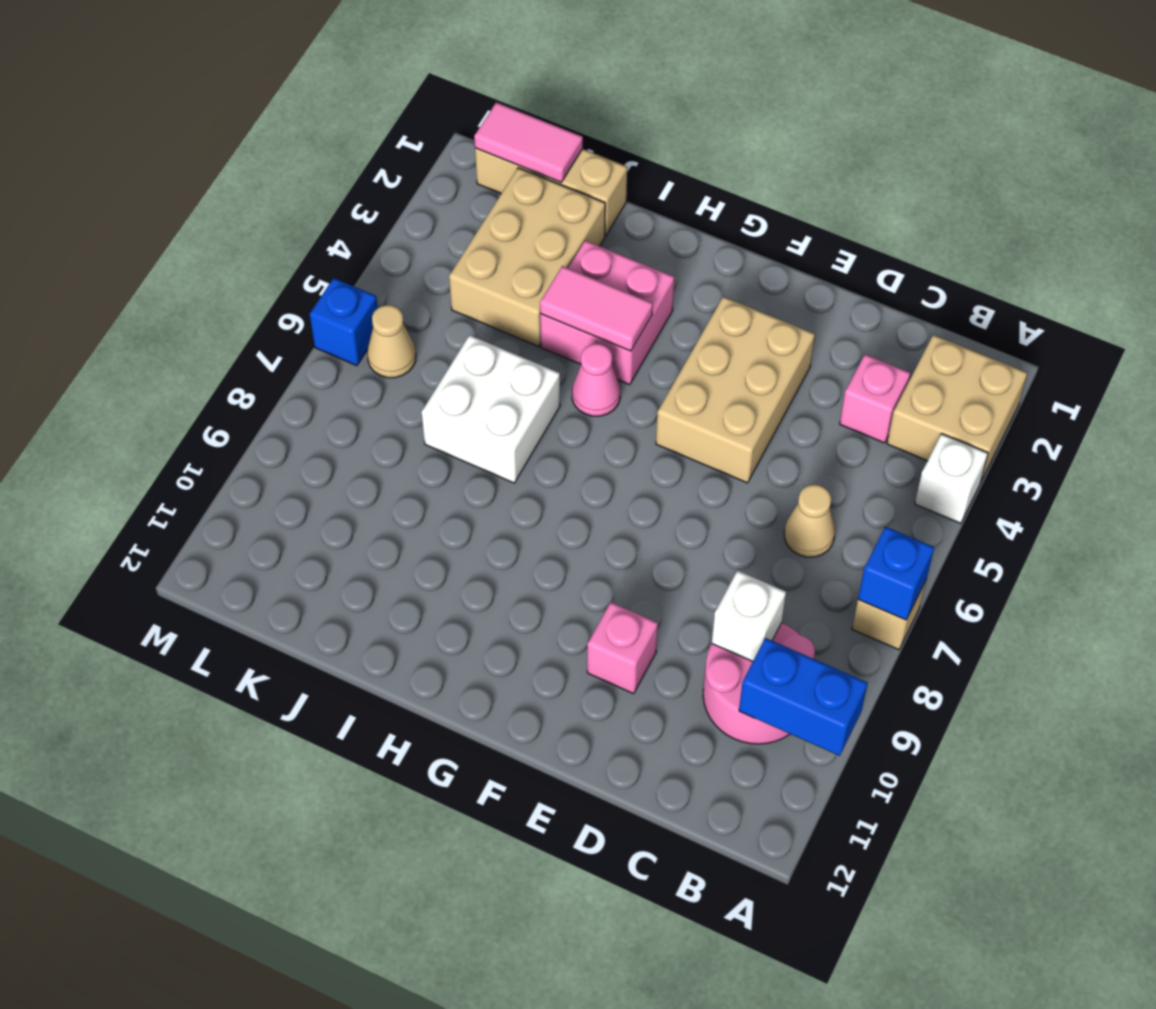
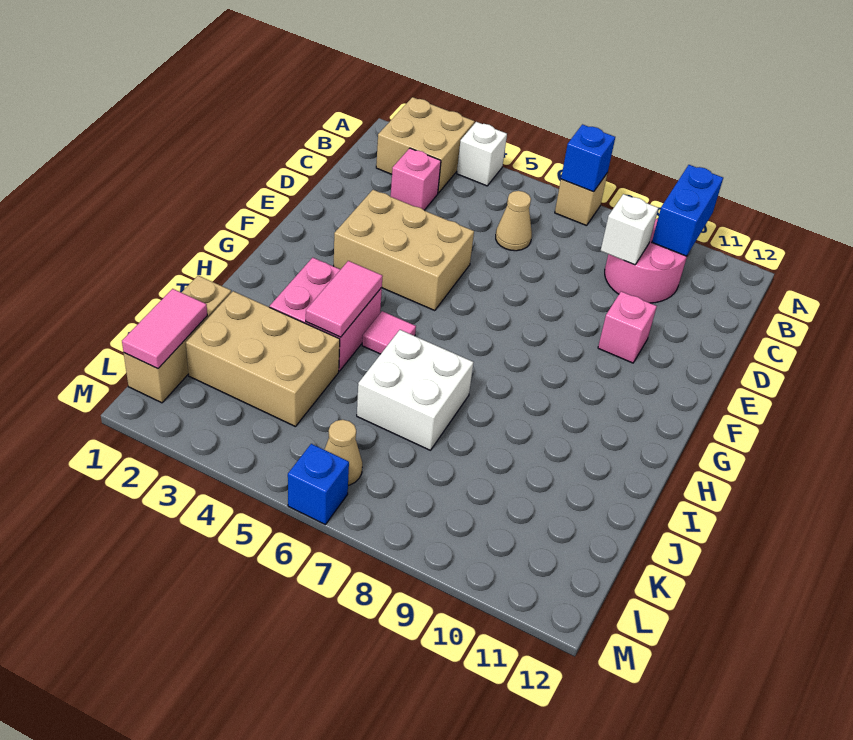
pink cone H5 level 1 -> pink tile H5 level 1

